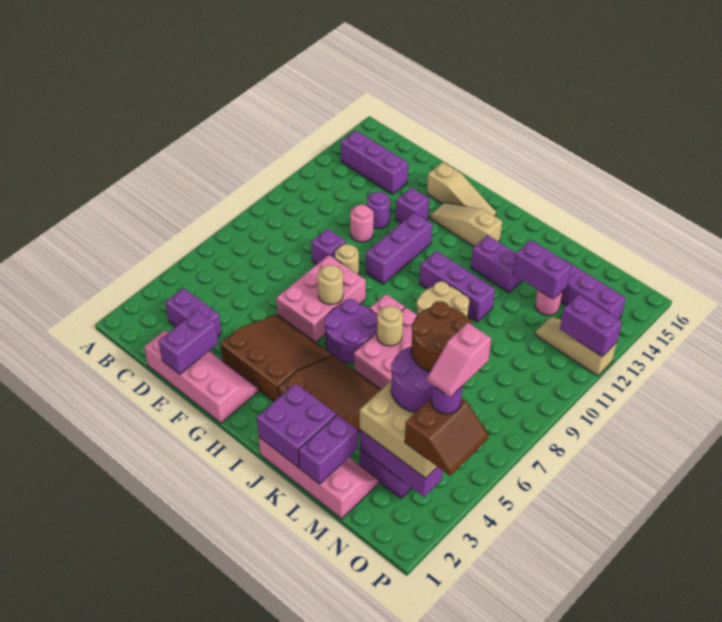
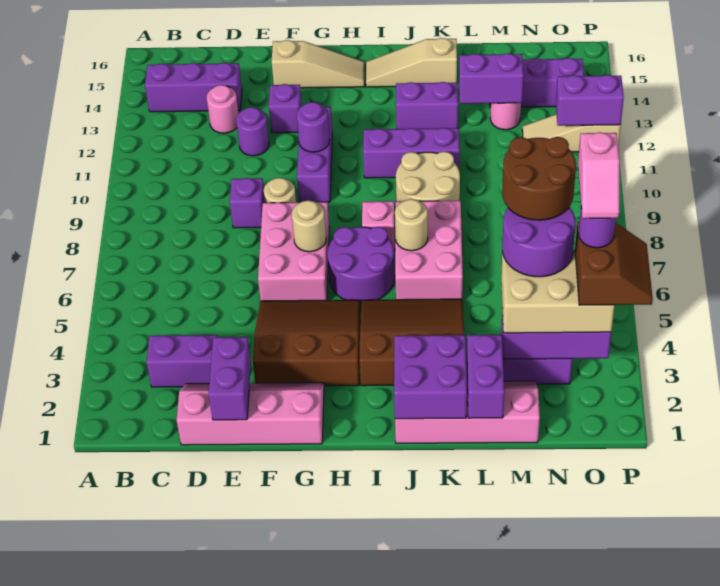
pink round brick E11 level 1 -> pink round brick D13 level 1
none -> purple round brick G11 level 2
tan slope G14:I14 level 1 top I -> tan slope I15:K15 level 1 top K

